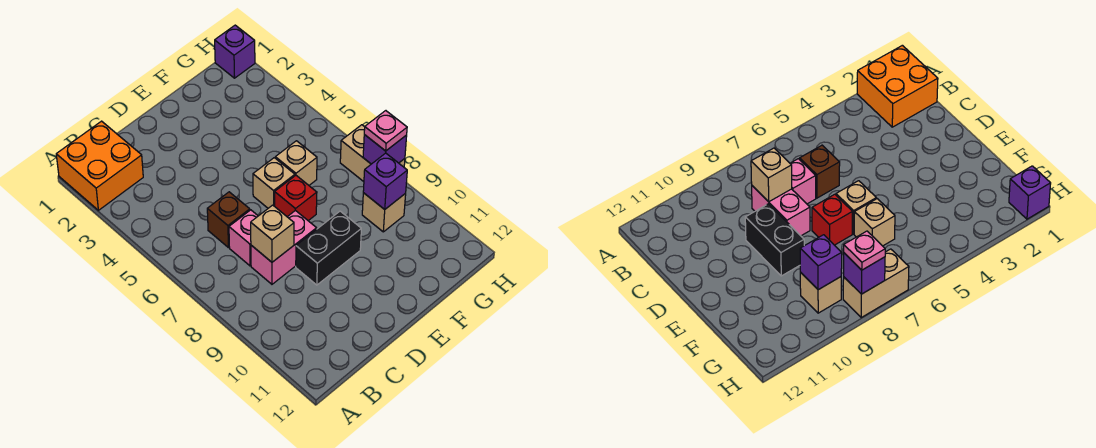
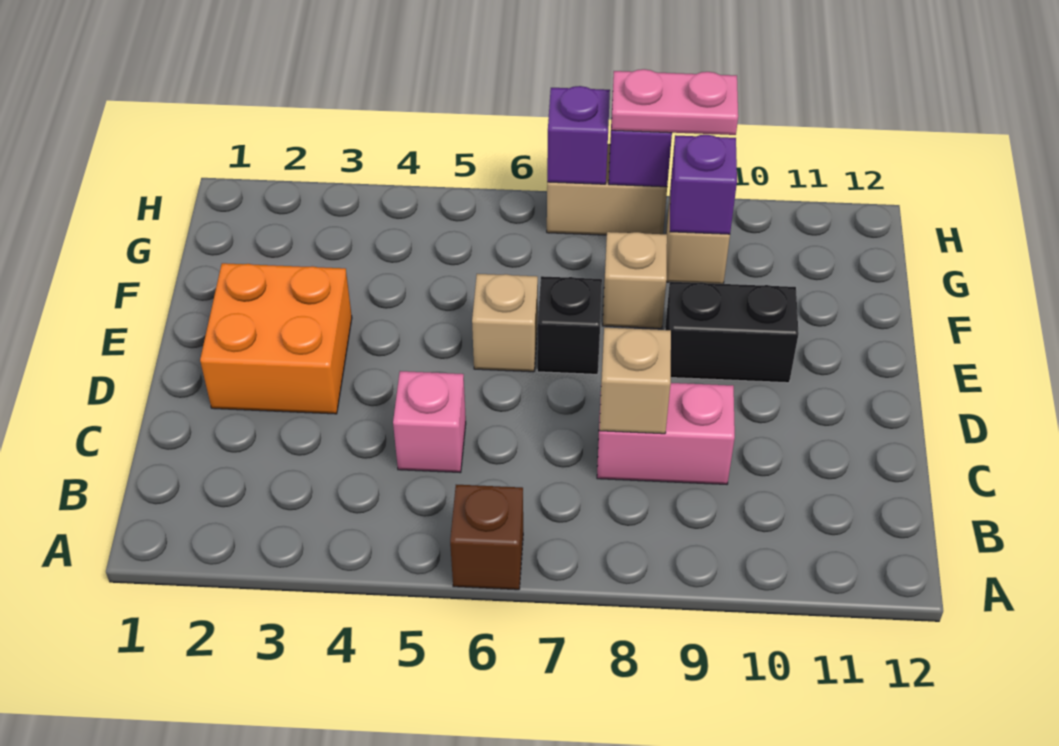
orange brick A1:B2 level 1 -> orange brick D2:E3 level 1
brown brick C6 level 1 -> brown brick A6 level 1
pink brick C7 level 1 -> pink brick C5 level 1
pink brick C8:D8 level 1 -> pink brick C8:C9 level 1
black brick D9:E9 level 1 -> black brick E9:E10 level 1
red brick E7 level 1 -> black brick E7 level 1
tan brick F6 level 1 -> tan brick F8 level 1
purple brick H1 level 1 -> purple brick H7 level 2
pink plate H8 level 3 -> pink plate H8:H9 level 3

